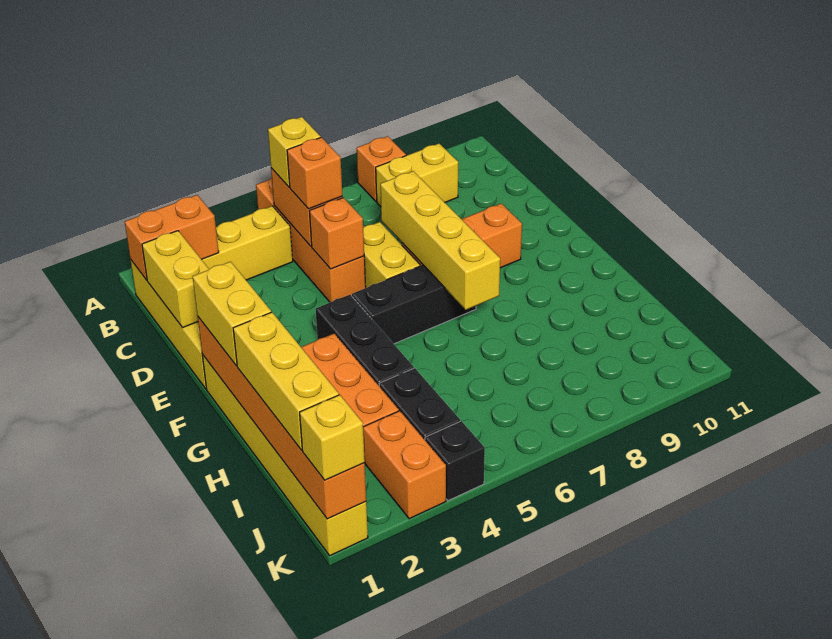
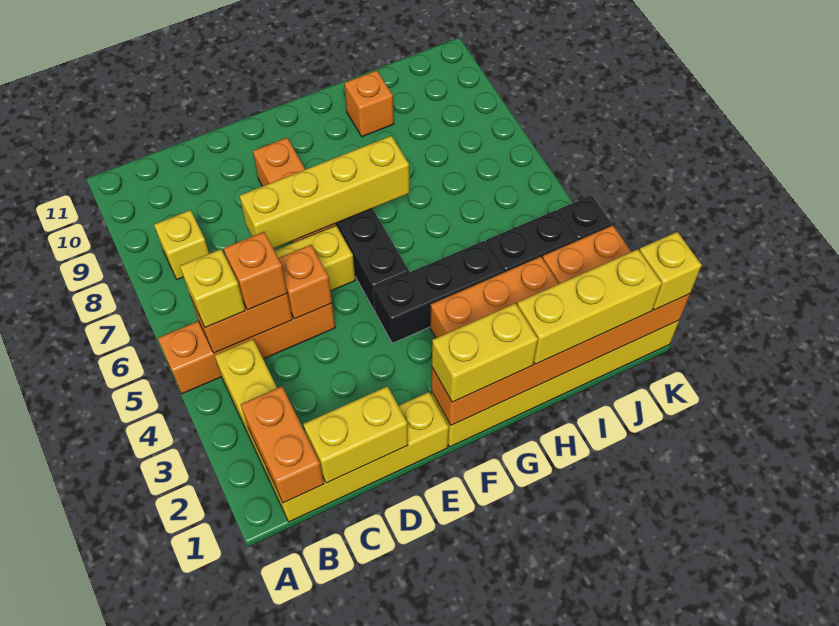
orange brick A8 level 1 -> orange brick H10 level 1
yellow brick B8:B9 level 1 -> yellow brick B8 level 1

